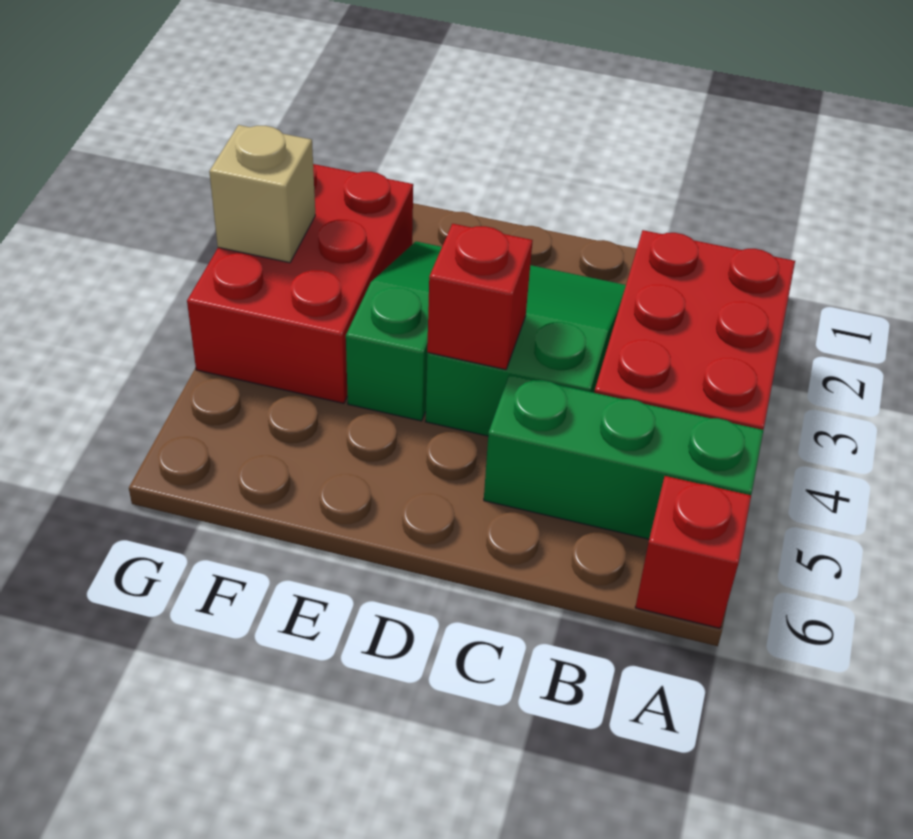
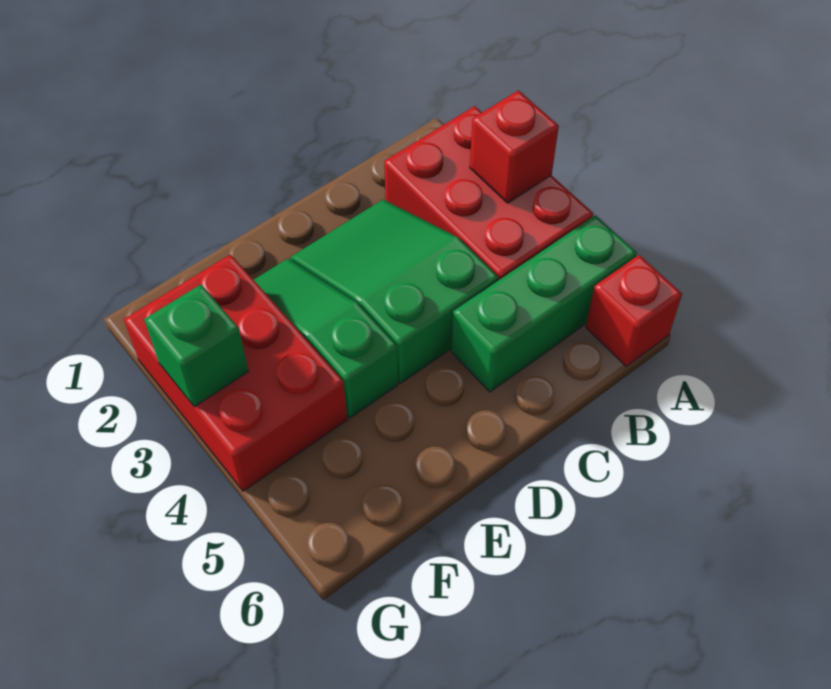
red brick D4 level 2 -> red brick A3 level 2
tan brick G3 level 2 -> green brick G3 level 2

